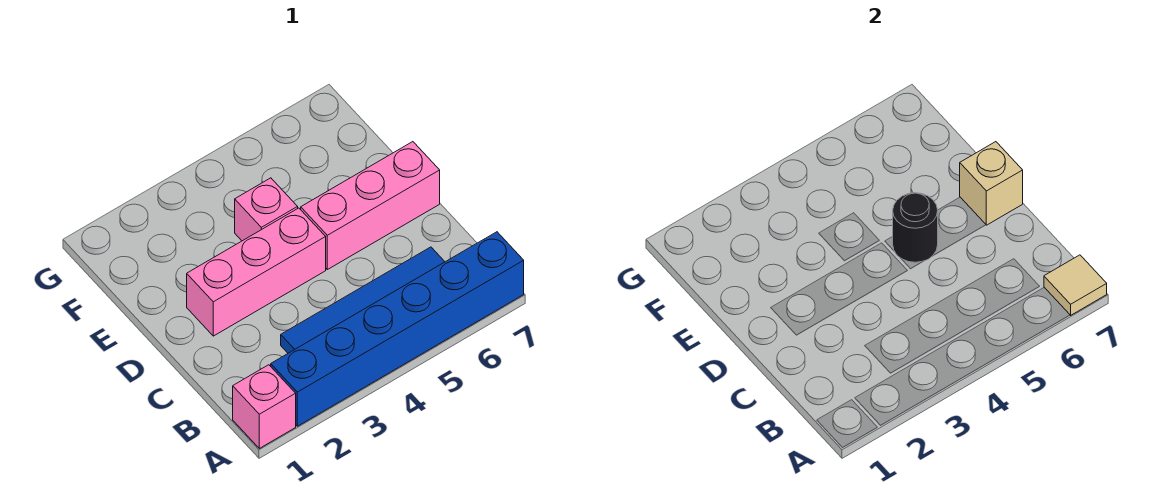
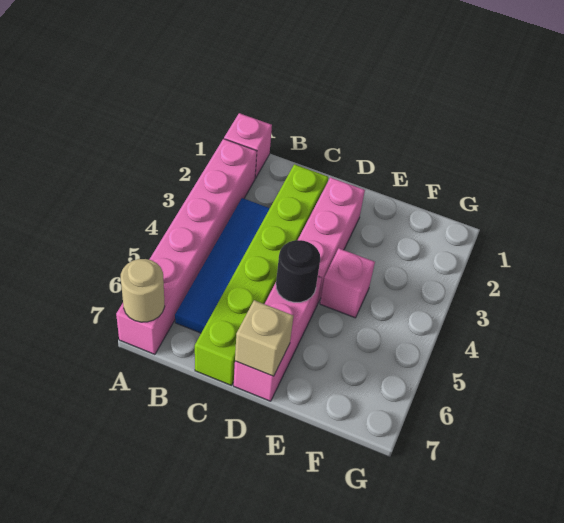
blue brick A2:A7 level 1 -> pink brick A2:A7 level 1
tan tile A7 level 2 -> tan round brick A7 level 2
none -> lime brick C2:C7 level 1

